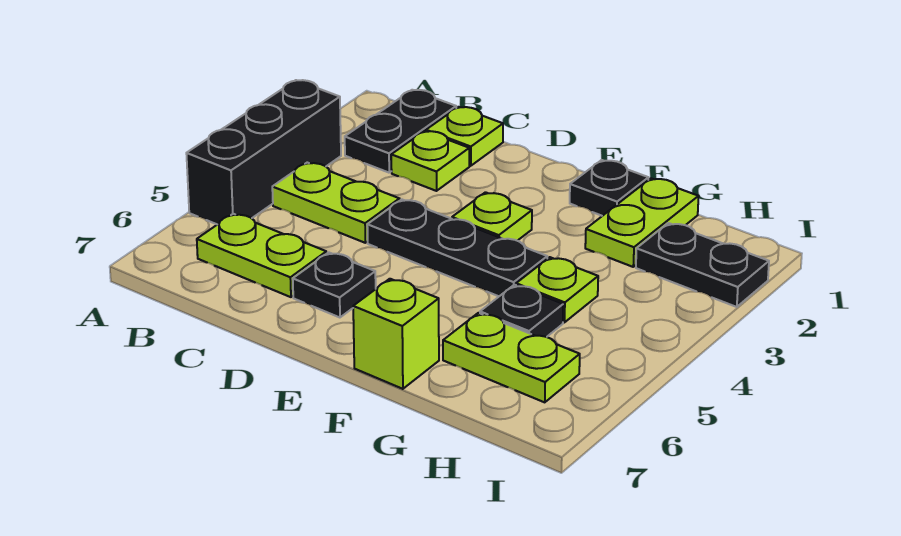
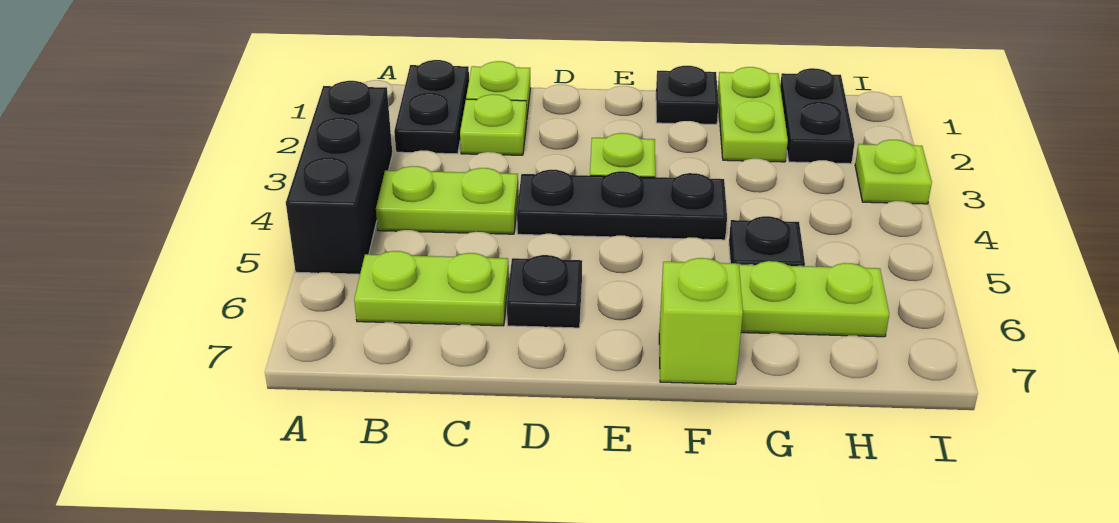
lime plate G4 level 1 -> lime plate I3 level 1
black plate H2:I2 level 1 -> black plate H1:H2 level 1

